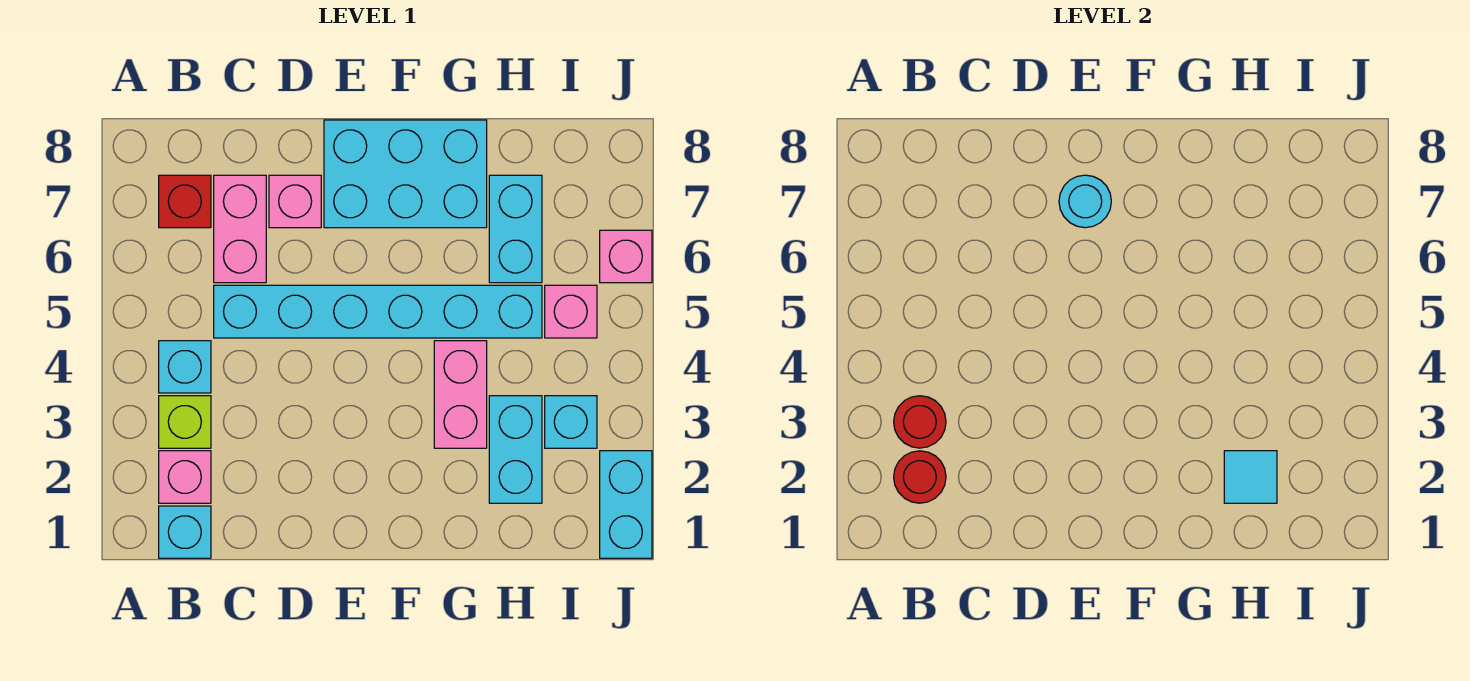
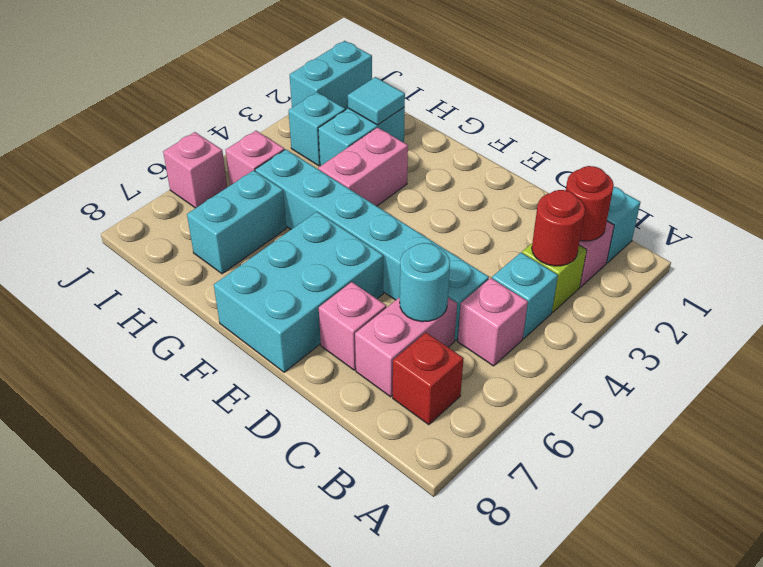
none -> pink brick B5 level 1
cyan brick E7:G8 level 1 -> cyan brick E6:F8 level 1
cyan round brick E7 level 2 -> cyan round brick C6 level 2

